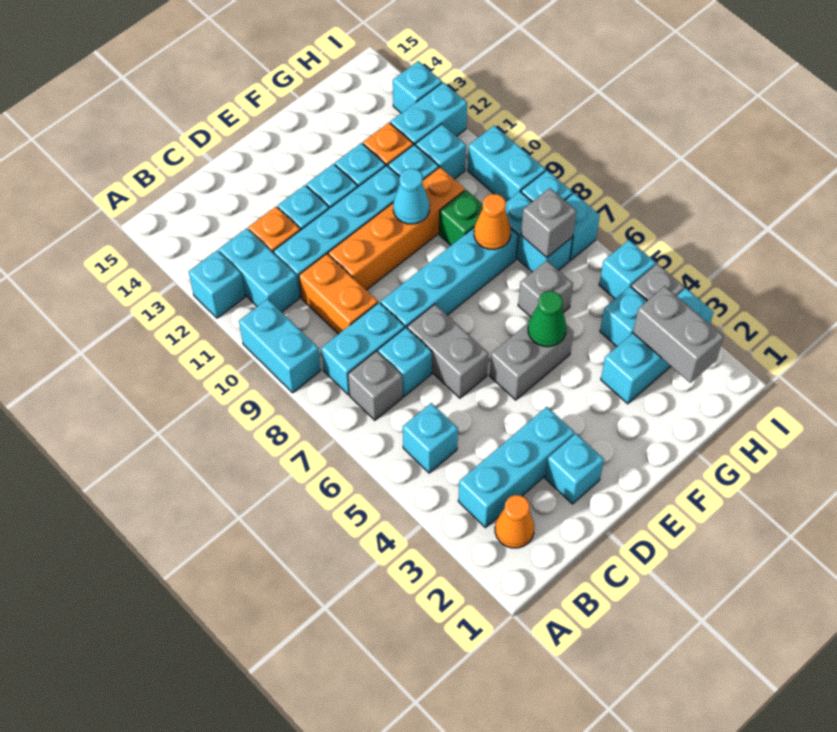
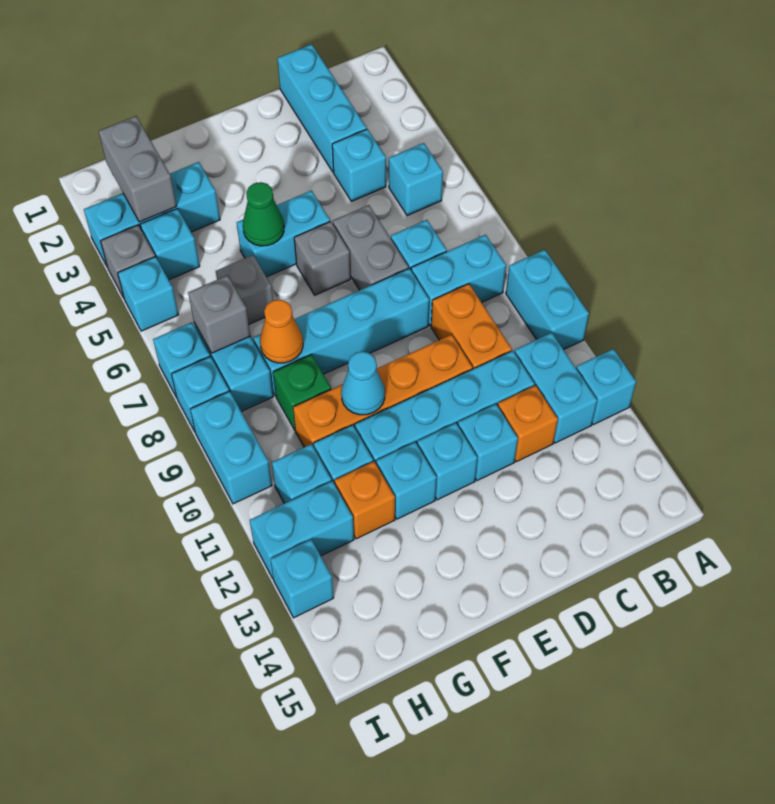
orange cone B2 level 1 -> none
cyan brick B3:D3 level 1 -> cyan brick C1:C3 level 1
grey brick B7 level 1 -> grey brick E6 level 1
cyan brick D2 level 1 -> cyan brick C4 level 1
grey brick E5:F5 level 1 -> cyan brick E5:F5 level 1

